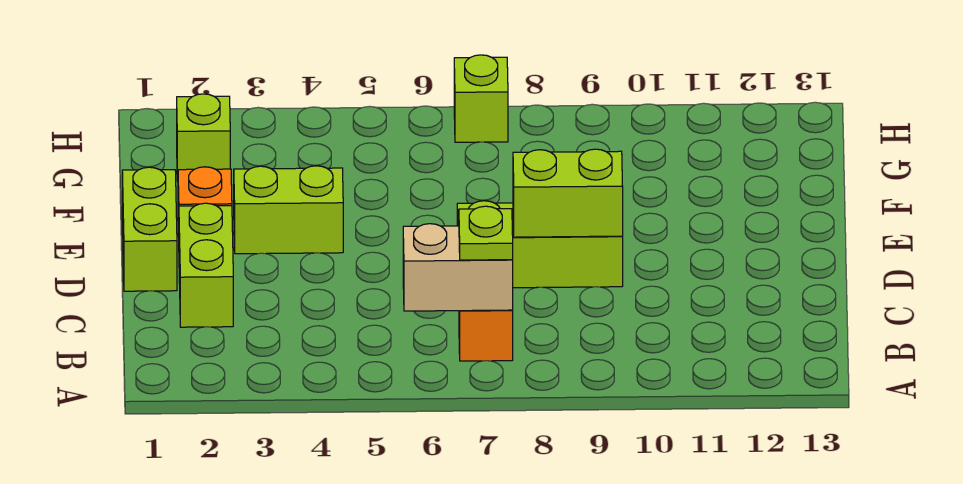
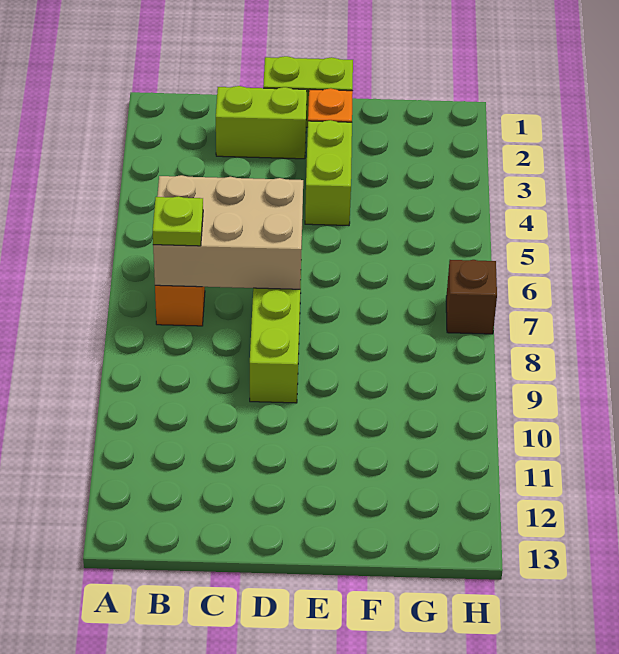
tan brick B6:B7 level 2 -> tan brick B6:D7 level 2
lime brick D8:D9 level 2 -> none
lime brick G2 level 1 -> none
lime brick H7 level 1 -> brown brick H7 level 1

